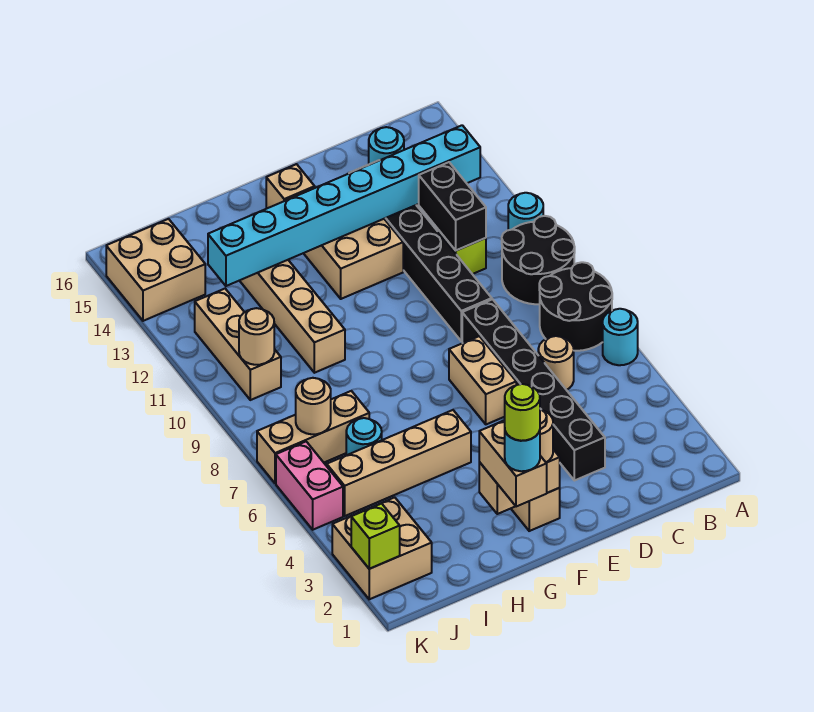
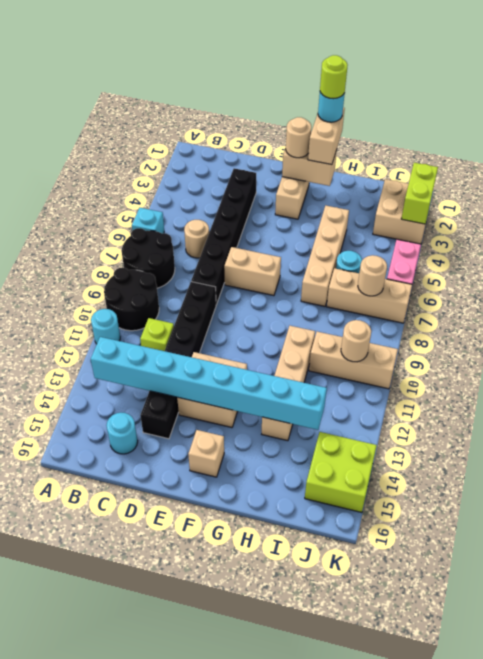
cyan round brick A6 level 1 -> cyan brick A6 level 1
black brick C11:C12 level 2 -> none
tan brick E6:E7 level 1 -> tan brick E7:F7 level 1
tan brick G5:J5 level 1 -> tan brick H4:H7 level 1
tan brick J10:J12 level 1 -> tan brick I10:K10 level 1
tan brick J14:K15 level 1 -> lime brick J14:K15 level 1
lime brick K2 level 2 -> lime brick K2:K3 level 2

